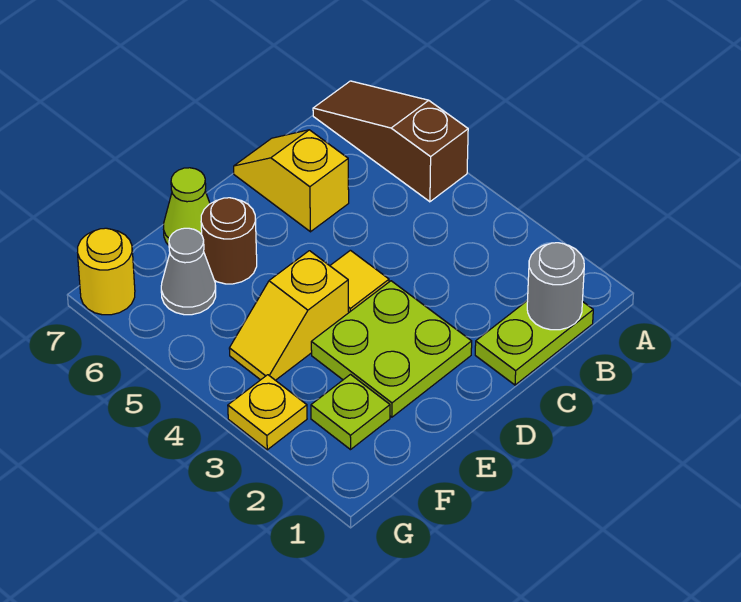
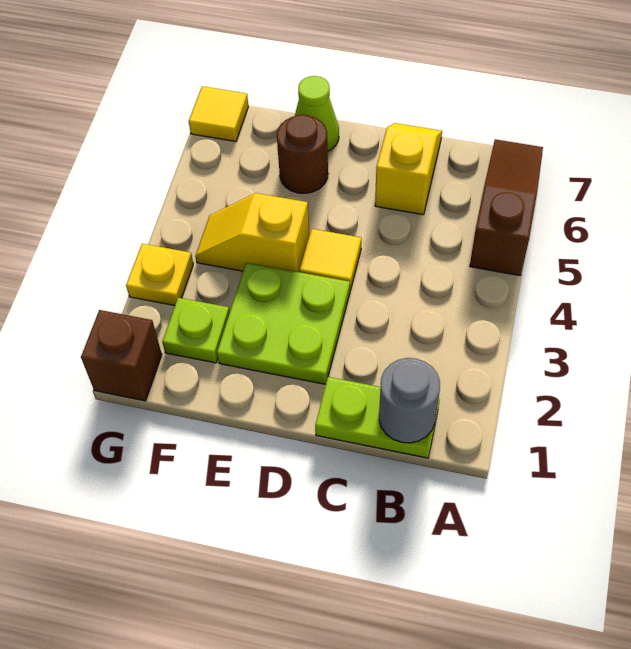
grey cone F6 level 1 -> none
none -> brown brick G1 level 1
yellow round brick G7 level 1 -> yellow tile G7 level 1

